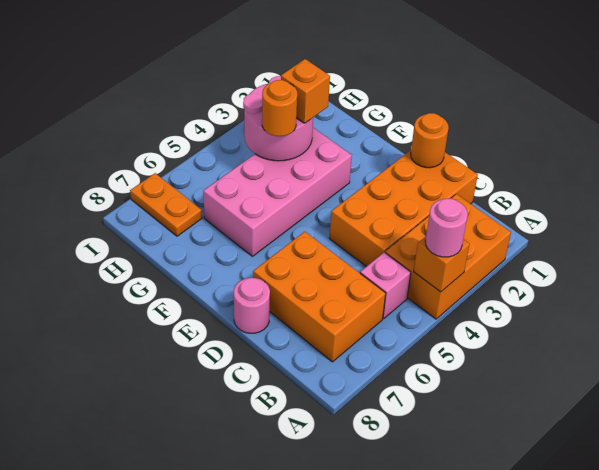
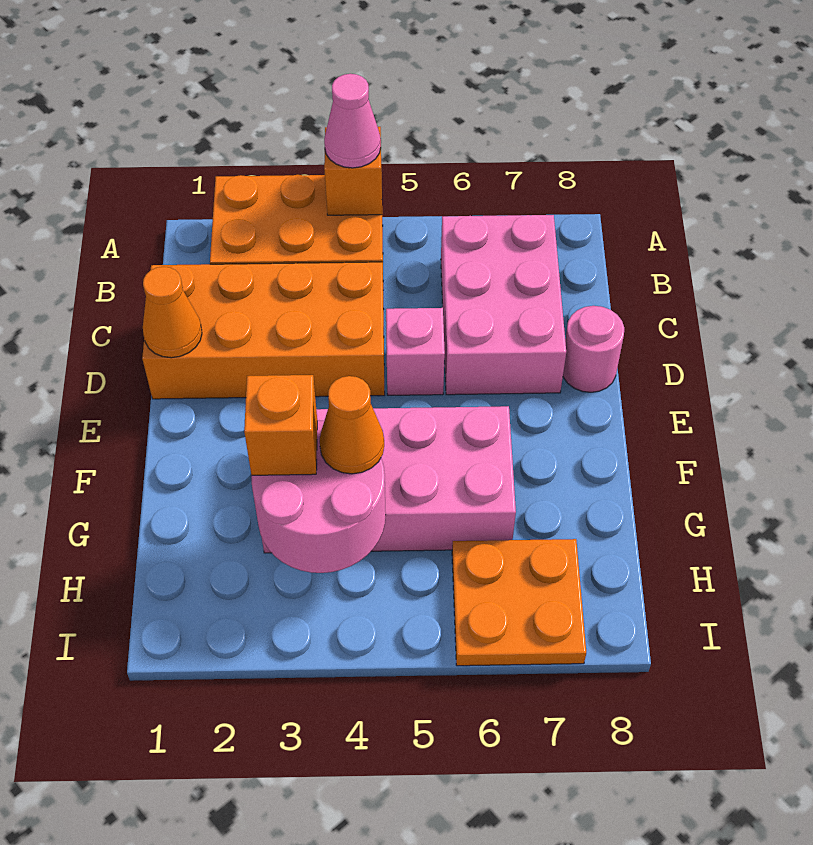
pink round brick A4 level 3 -> pink cone A4 level 3
pink brick B5 level 1 -> pink brick D5 level 1
orange brick B6:D7 level 1 -> pink brick B6:D7 level 1
orange round brick D1 level 2 -> orange cone D1 level 2
orange round brick G4 level 3 -> orange cone G4 level 3
orange plate H7:I7 level 1 -> orange plate H6:I7 level 1

